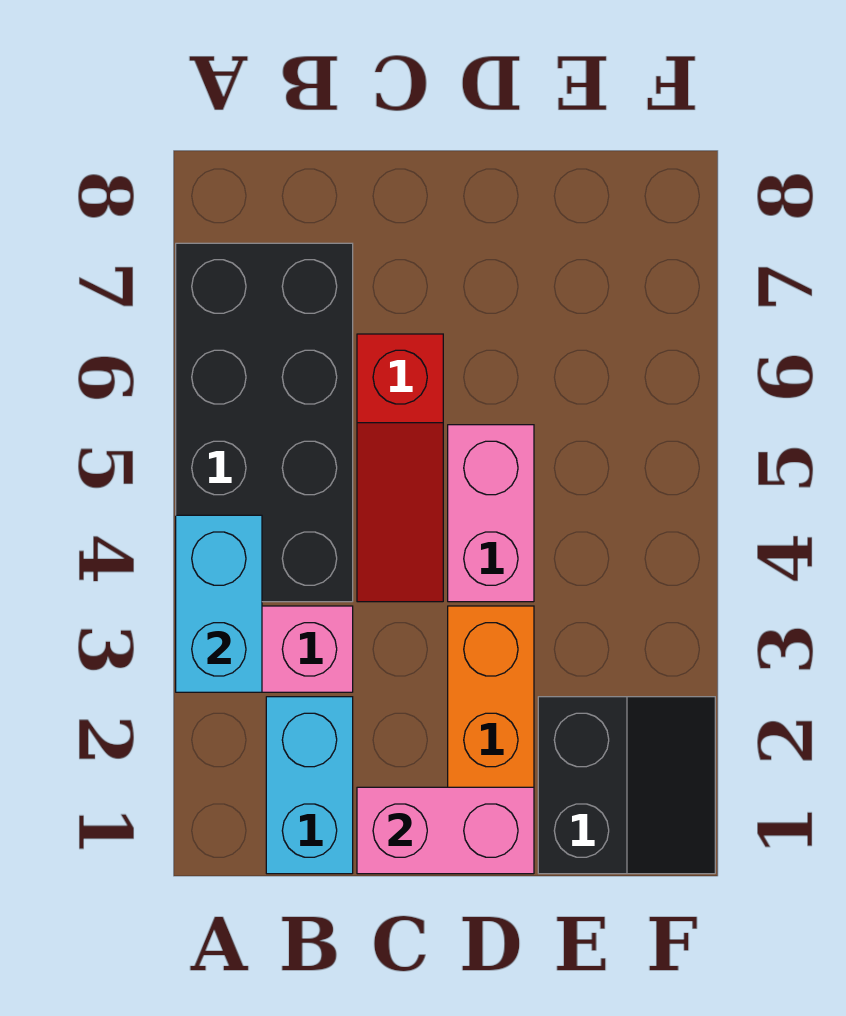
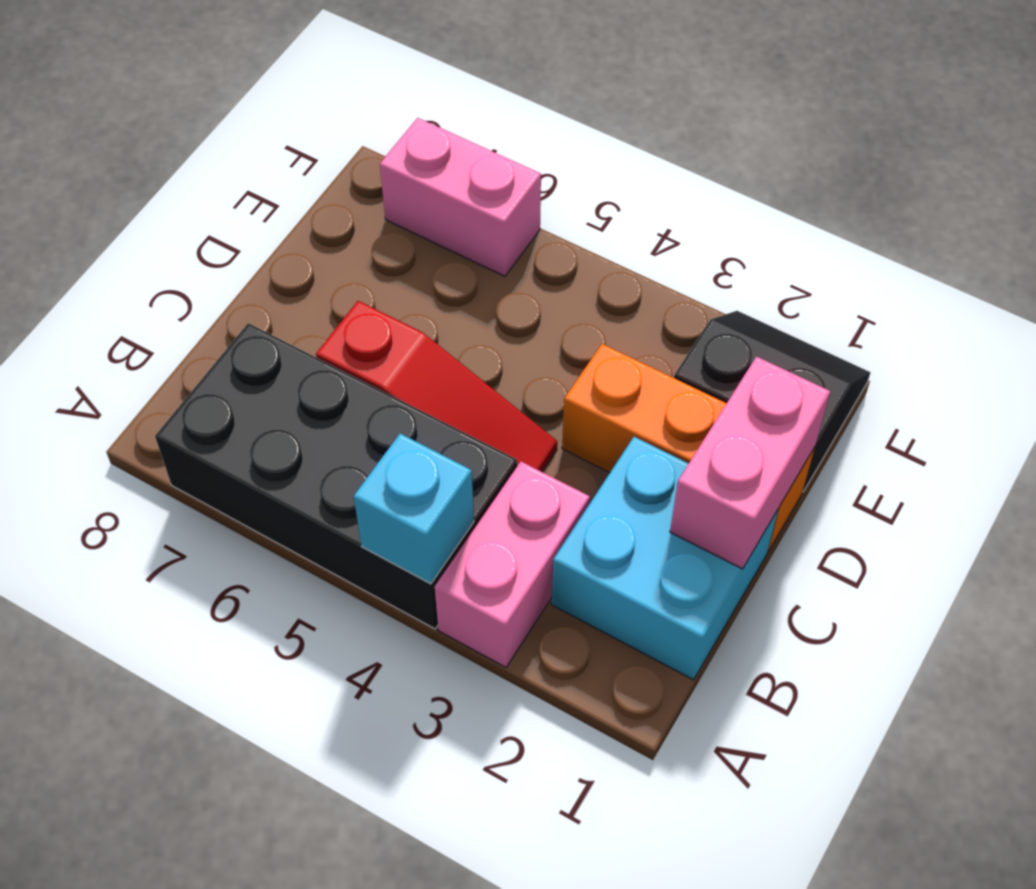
cyan brick A3:A4 level 2 -> cyan brick A4 level 2
cyan brick B1:B2 level 1 -> cyan brick B1:C2 level 1
pink brick D4:D5 level 1 -> pink brick F6:F7 level 1

